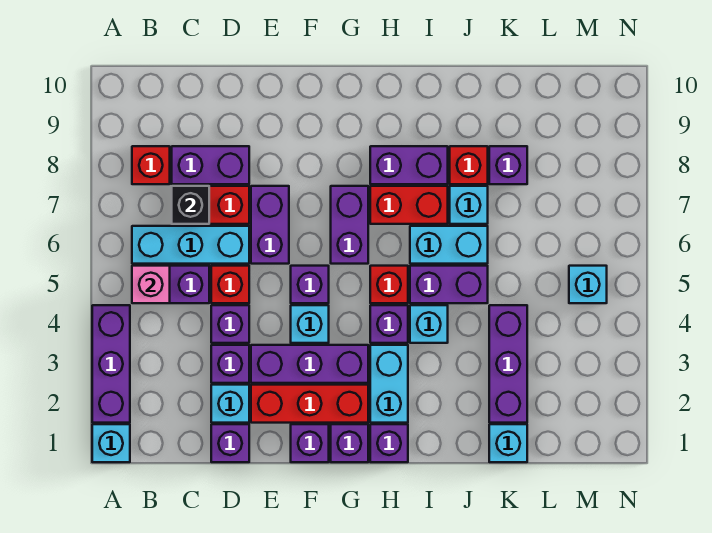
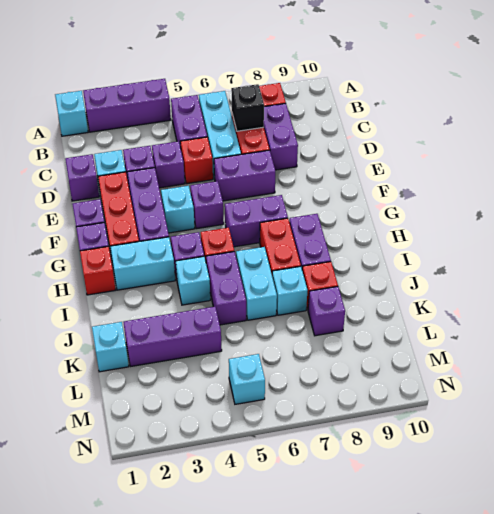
pink brick B5 level 2 -> none
purple brick H1 level 1 -> red brick H1 level 1

